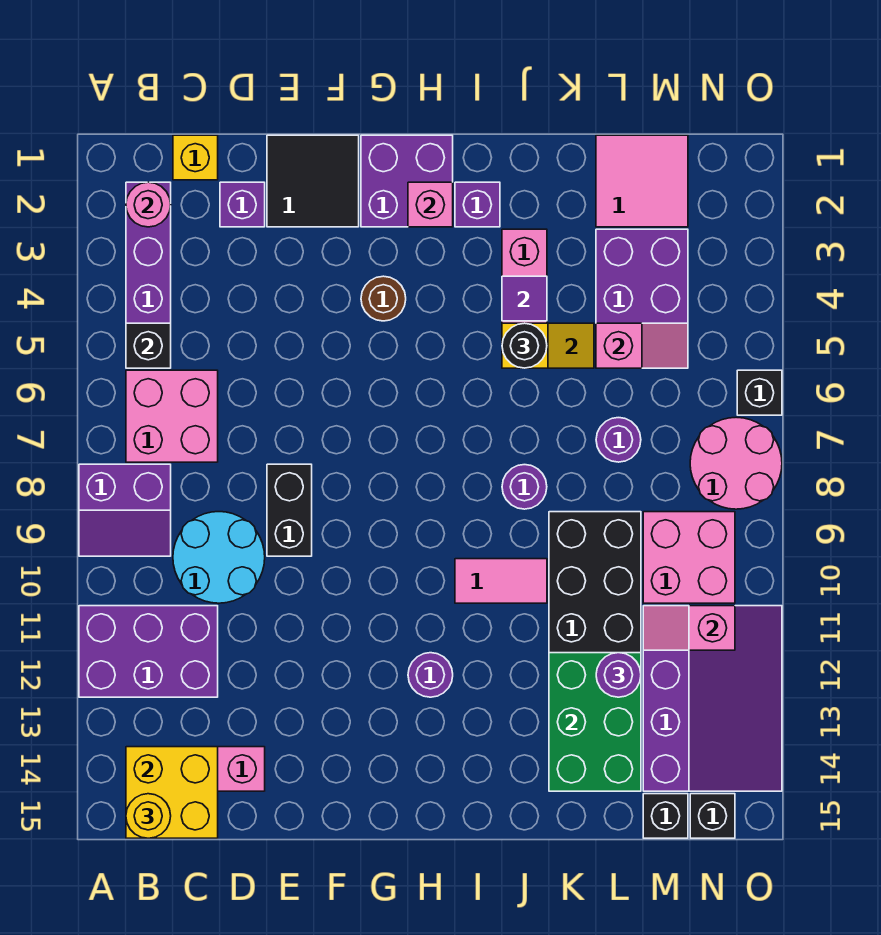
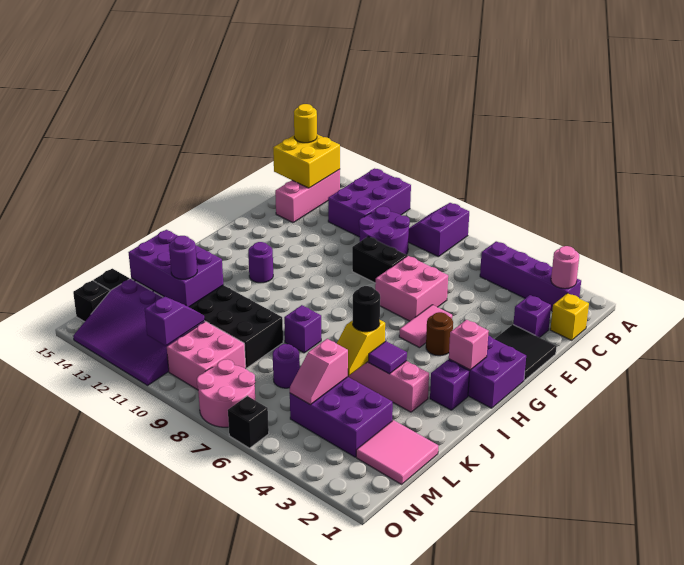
black brick B5 level 2 -> none
pink brick B6:C7 level 1 -> pink brick E6:F7 level 1
cyan round brick C9:D10 level 1 -> purple round brick C9:D10 level 1
pink tile I10:J10 level 1 -> pink tile F5:G5 level 1
purple round brick J8 level 1 -> purple brick J8 level 1
green brick K12:L14 level 2 -> purple brick K12:L14 level 2
pink slope M11:N11 level 2 top N -> purple slope M11:N11 level 2 top N

